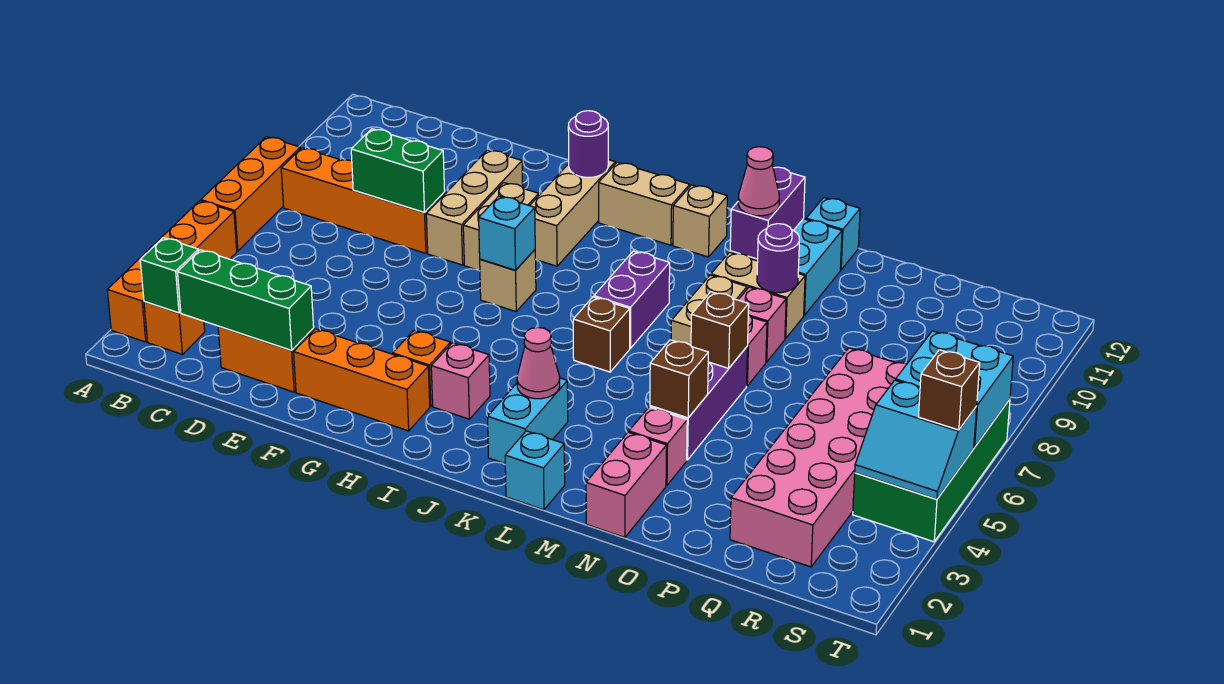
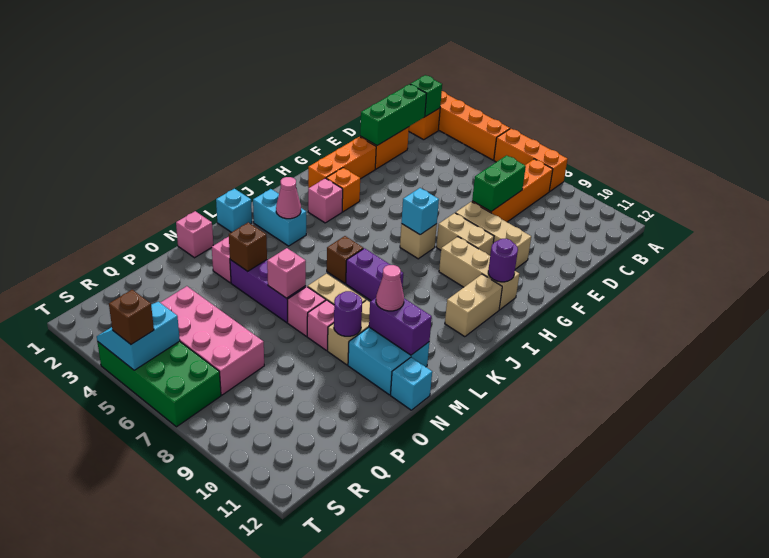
tan brick K11 level 1 -> none
pink brick N1:N2 level 1 -> pink brick N1 level 1
brown brick N6 level 2 -> pink brick N6 level 2
pink brick Q2:R7 level 1 -> pink brick Q4:R7 level 1
cyan brick S6:T7 level 2 -> none

